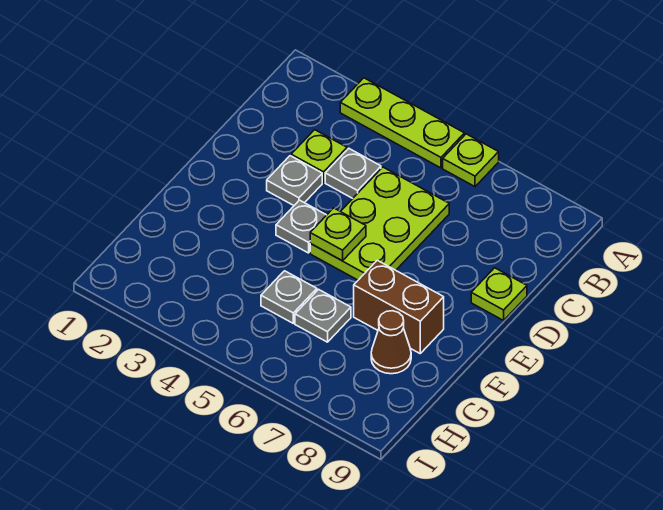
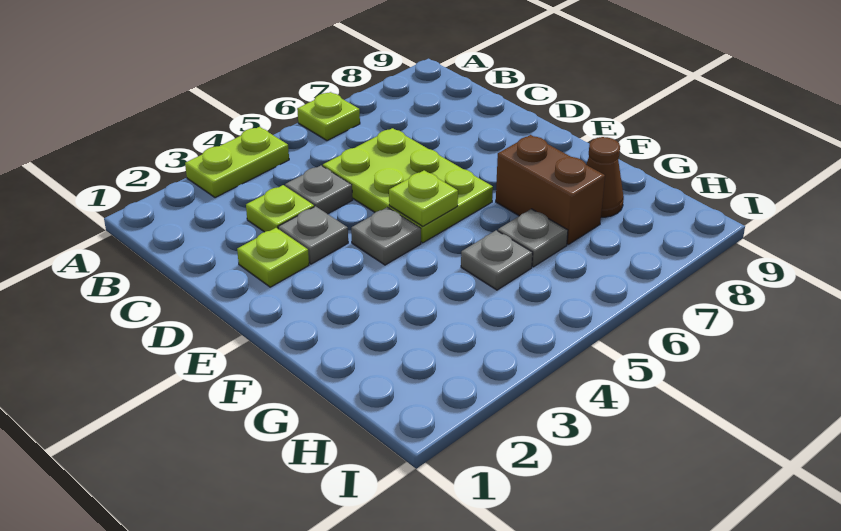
lime plate A3:A5 level 1 -> lime plate A3:A4 level 1
lime plate D9 level 1 -> lime plate D2 level 1
brown brick F7:F8 level 1 -> brown brick F7:G7 level 1

